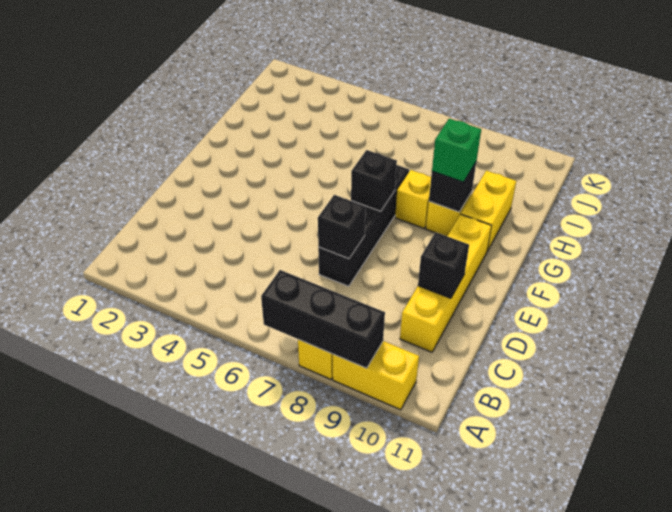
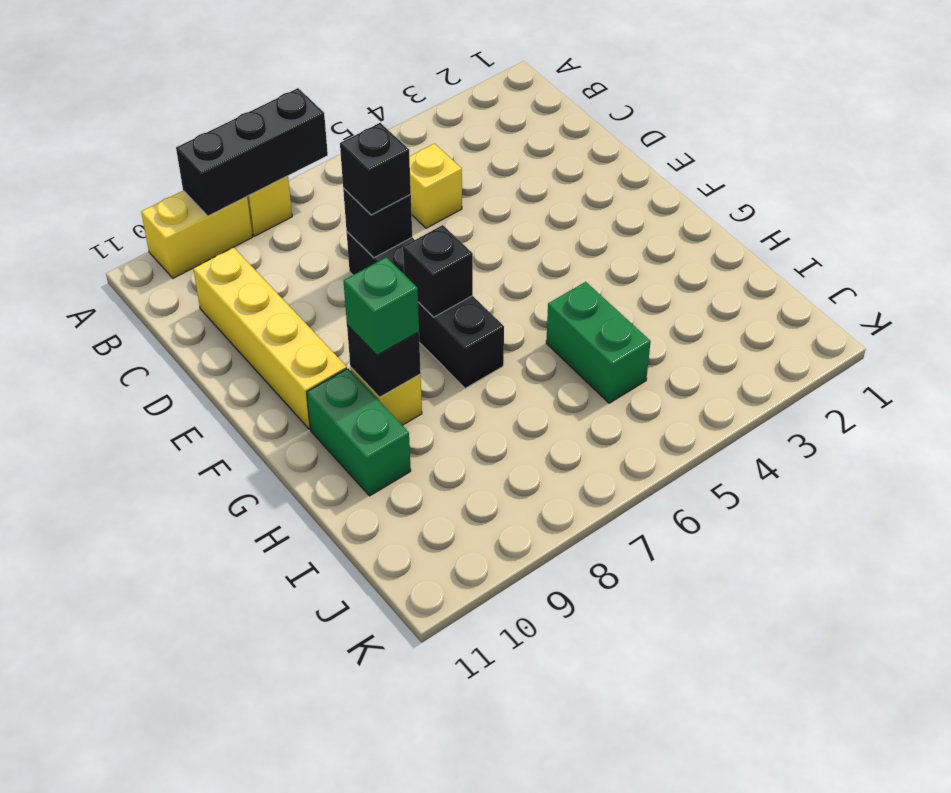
black brick D10 level 2 -> black brick D7 level 3
yellow brick G8 level 1 -> yellow brick C5 level 1
yellow brick G10:H10 level 1 -> green brick G10:H10 level 1
none -> green brick H5:I5 level 1

